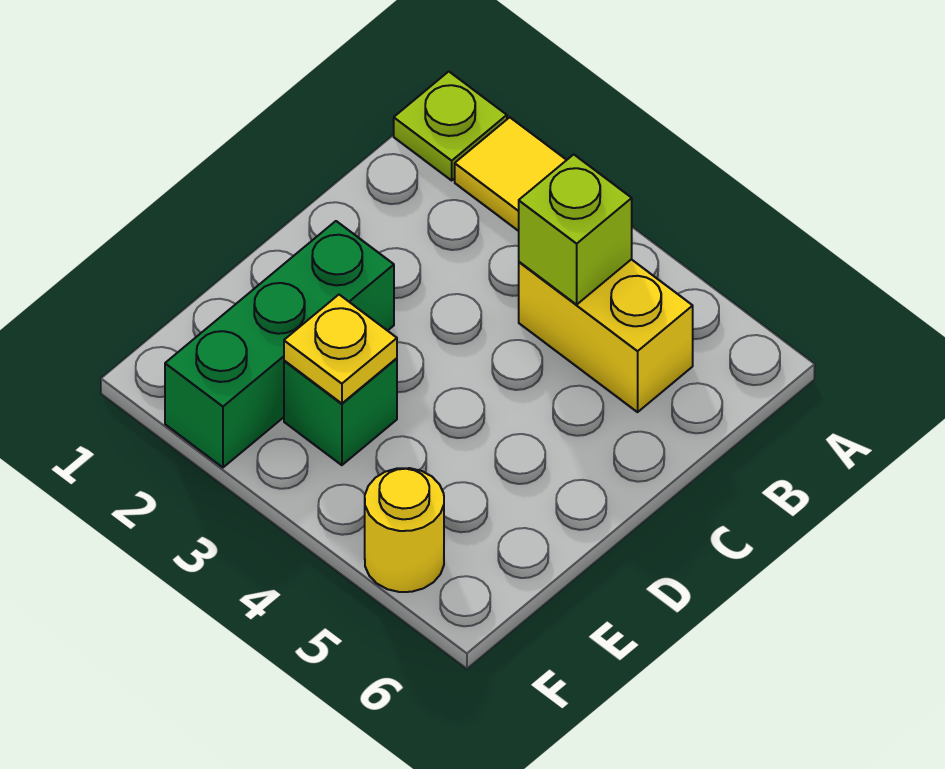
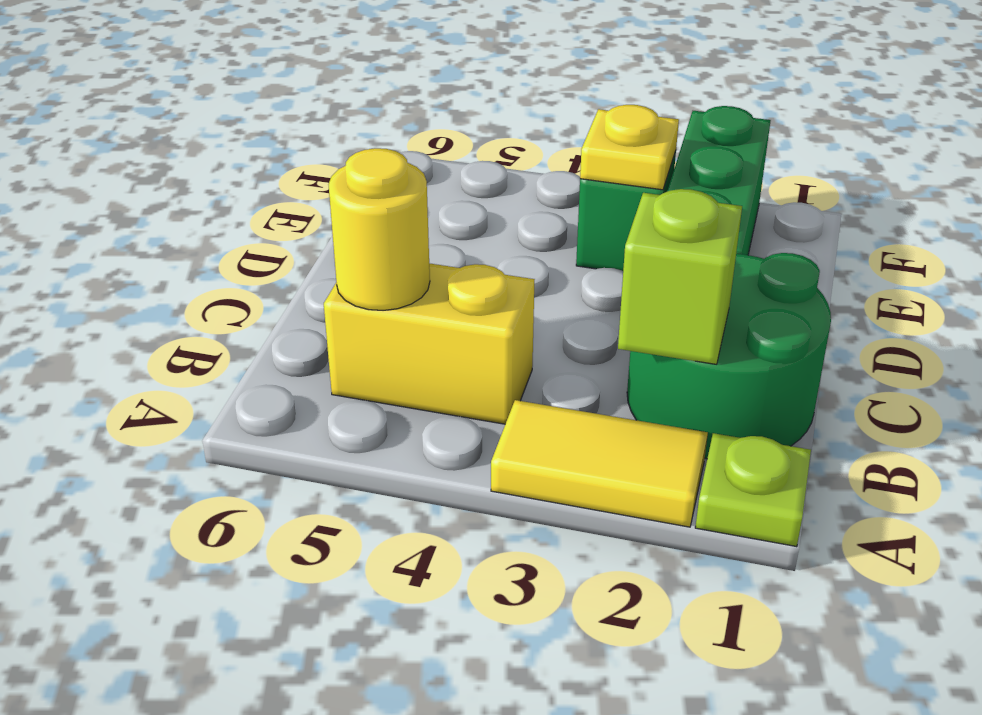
none -> green round brick B1:C2 level 1
lime brick B4 level 2 -> lime brick B2 level 2
yellow round brick F5 level 1 -> yellow round brick B5 level 2

